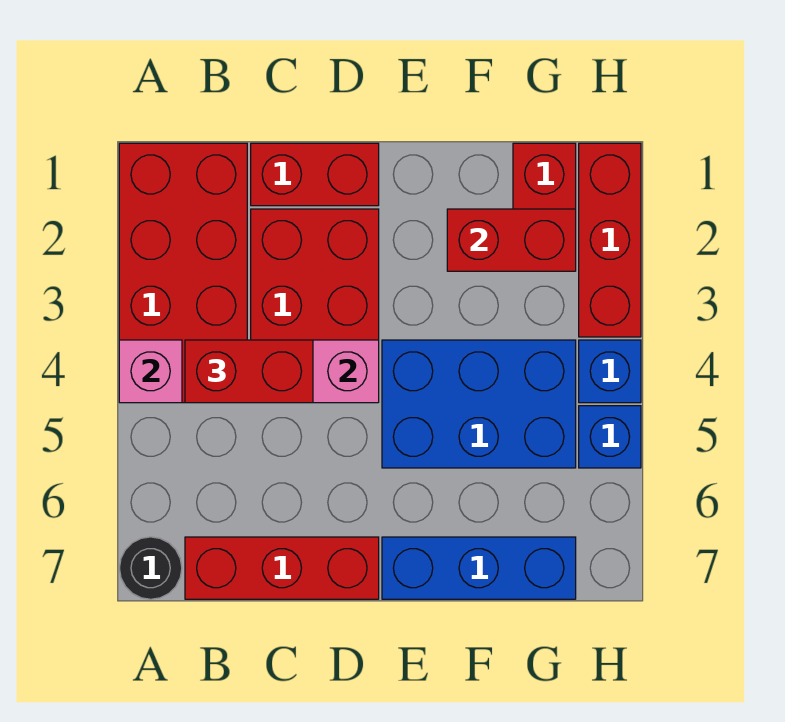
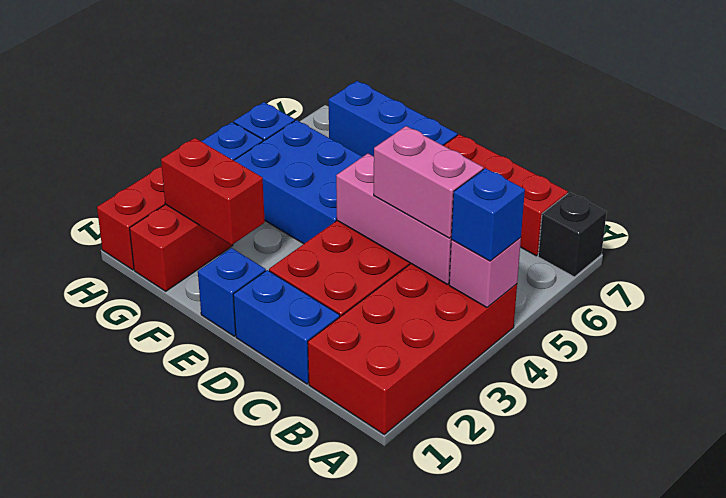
none -> blue brick A4 level 3
black round brick A7 level 1 -> black brick A7 level 1
red brick B4:C4 level 3 -> pink brick B4:C4 level 3
red brick C1:D1 level 1 -> blue brick C1:D1 level 1
none -> blue brick E1 level 1

